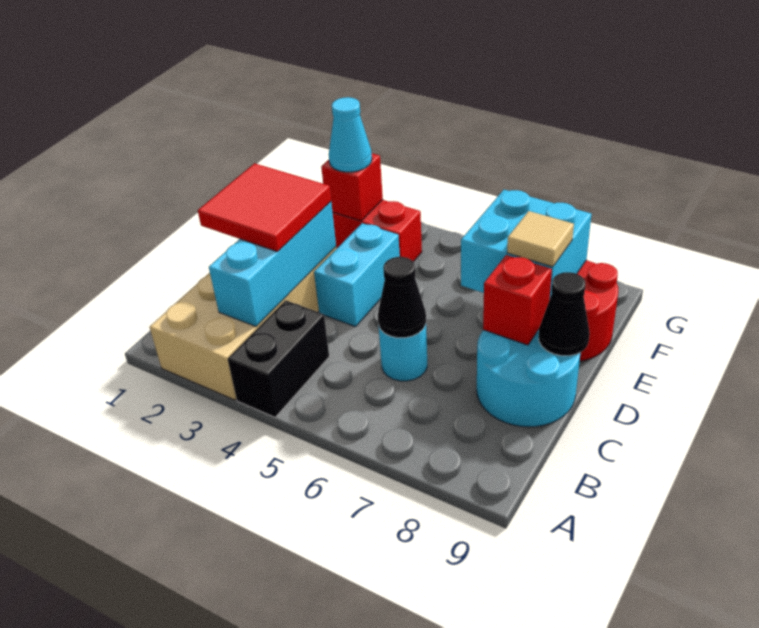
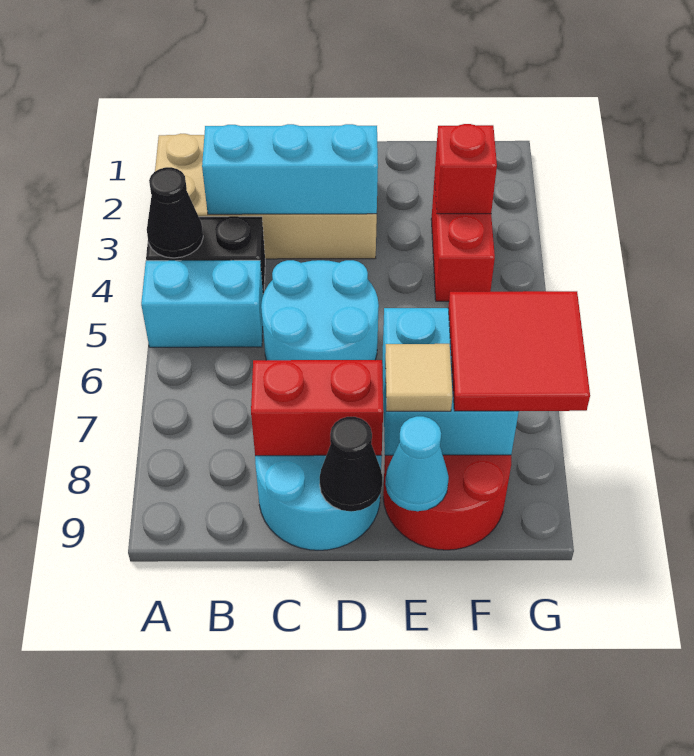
red tile C2:D3 level 3 -> red tile F7:G8 level 3
cyan round brick C6 level 1 -> cyan round brick C5:D6 level 1
black cone C6 level 2 -> black cone A4 level 2
cyan brick D4:E4 level 1 -> cyan brick A5:B5 level 1
red brick D8 level 2 -> red brick C8:D8 level 2
cyan cone F3 level 3 -> cyan cone E9 level 2

